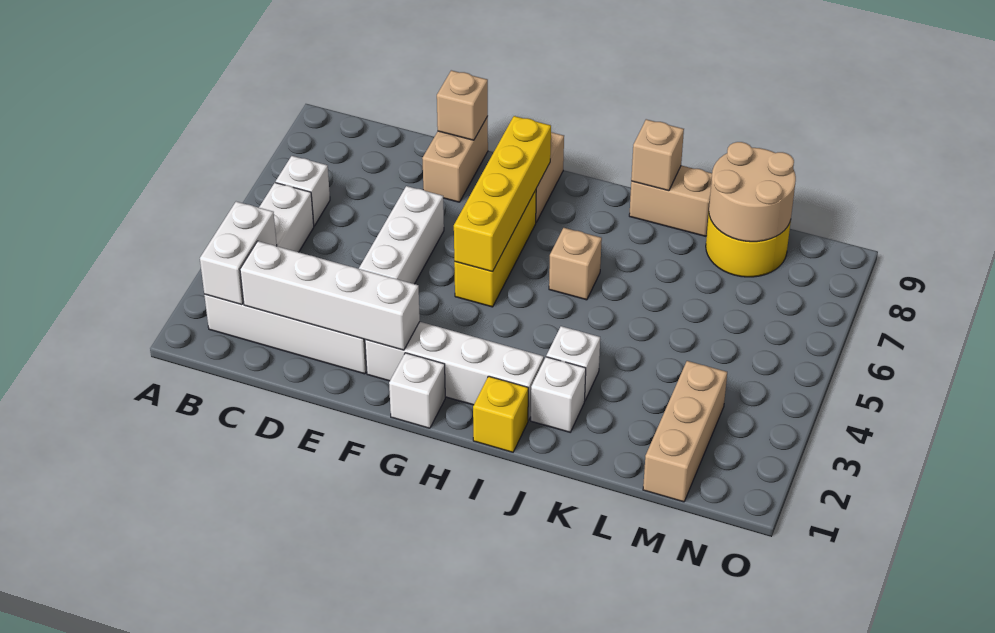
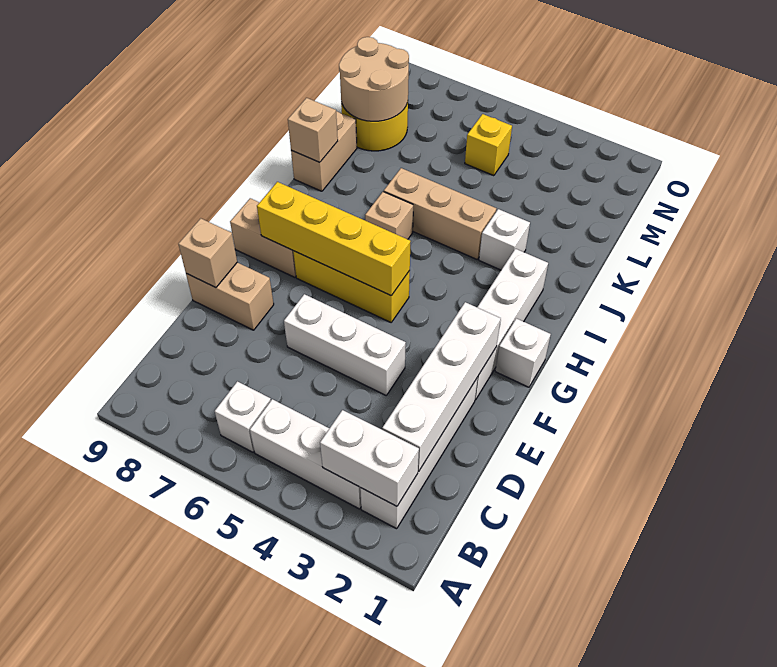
yellow brick I1 level 1 -> yellow brick M5 level 1
white brick J2 level 1 -> none
tan brick M1:M3 level 1 -> tan brick J4:J6 level 1

